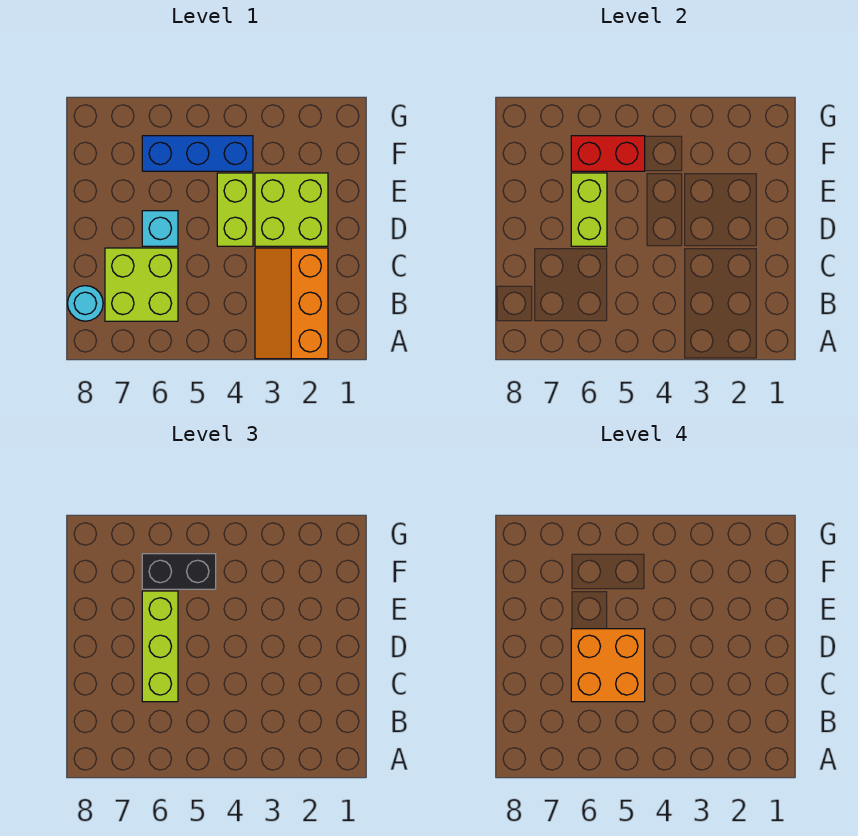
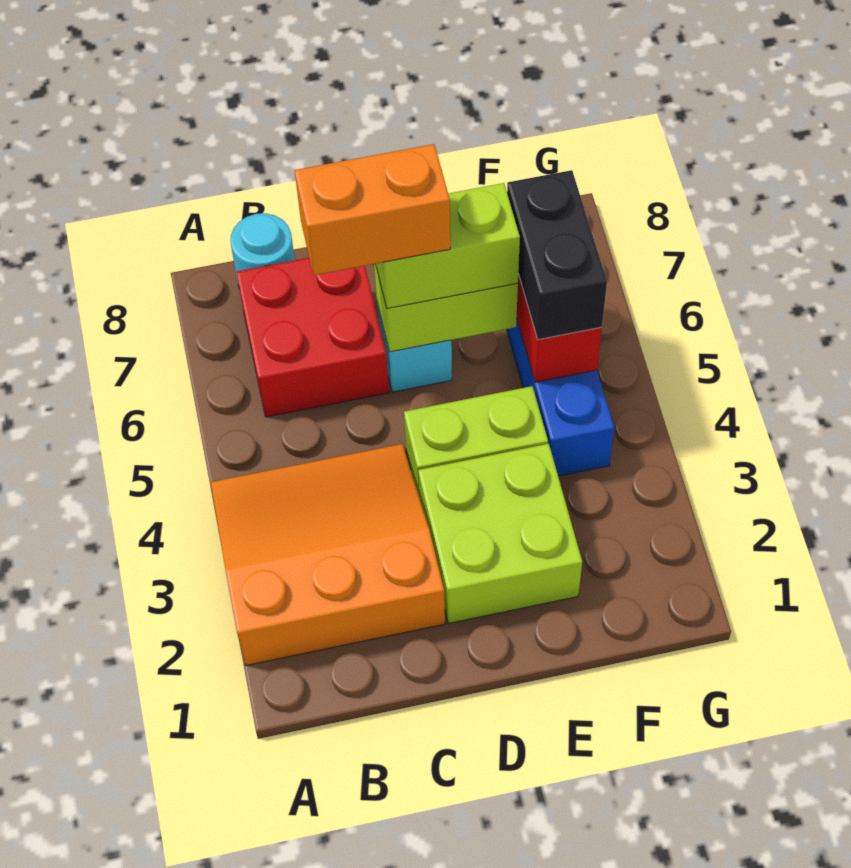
orange slope A2:C3 level 1 top 2 -> orange slope A2:C4 level 1 top 2
lime brick B6:C7 level 1 -> red brick B6:C7 level 1
orange brick C5:D6 level 4 -> orange brick C6:D6 level 4
lime brick C6:E6 level 3 -> lime brick D6:E6 level 3

